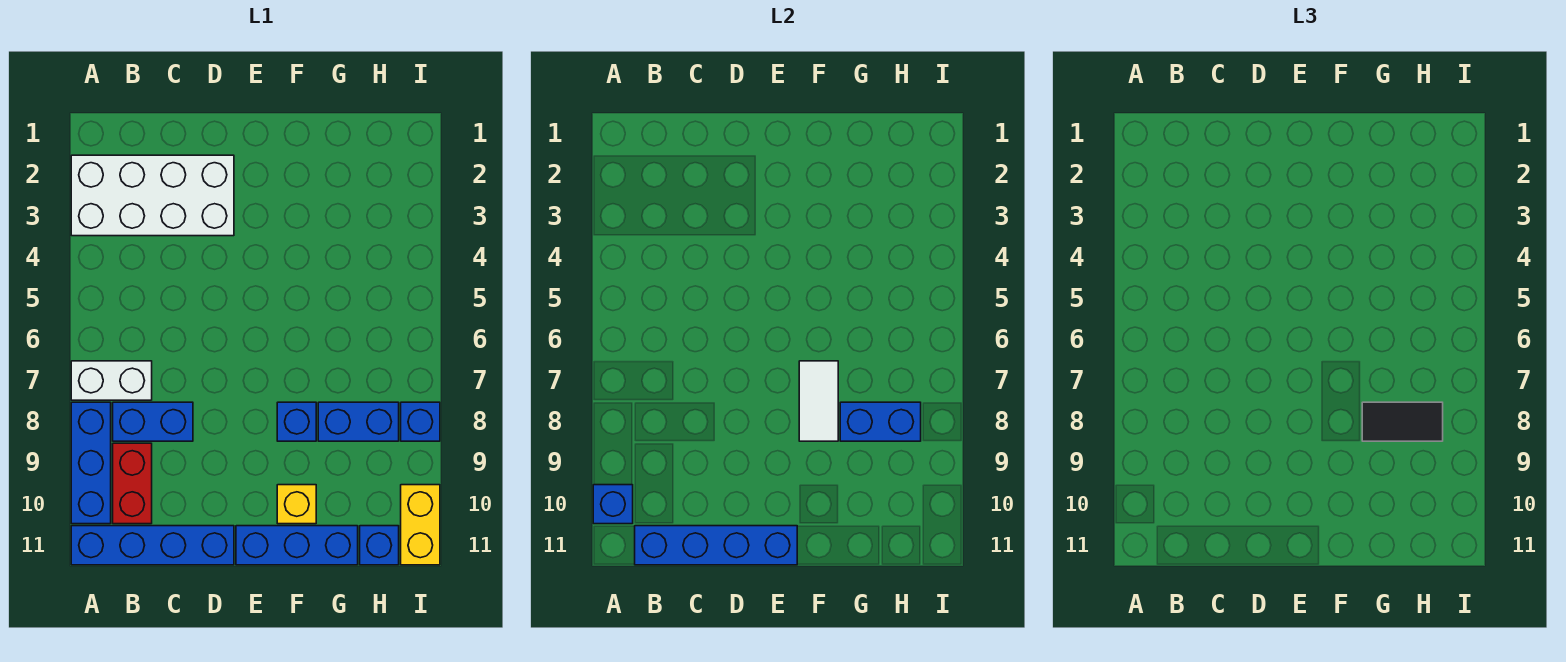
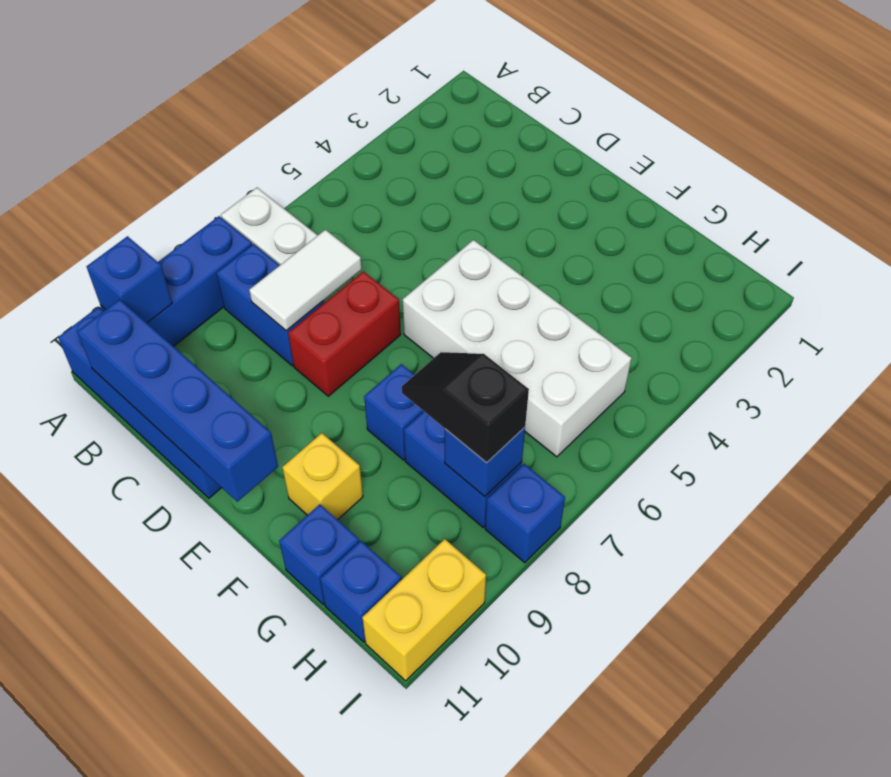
white brick A2:D3 level 1 -> white brick E5:H6 level 1
red brick B9:B10 level 1 -> red brick D7:D8 level 1
blue brick E11:G11 level 1 -> blue brick G11 level 1
white tile F7:F8 level 2 -> white tile C7:C8 level 2
blue brick G8:H8 level 2 -> blue brick H8 level 2
black tile G8:H8 level 3 -> black slope G8:H8 level 3 top H

